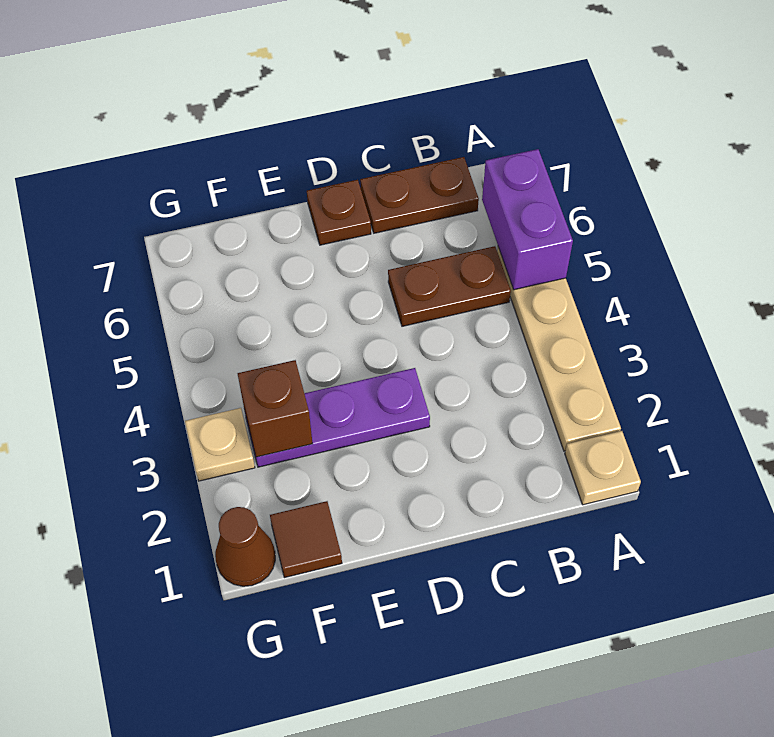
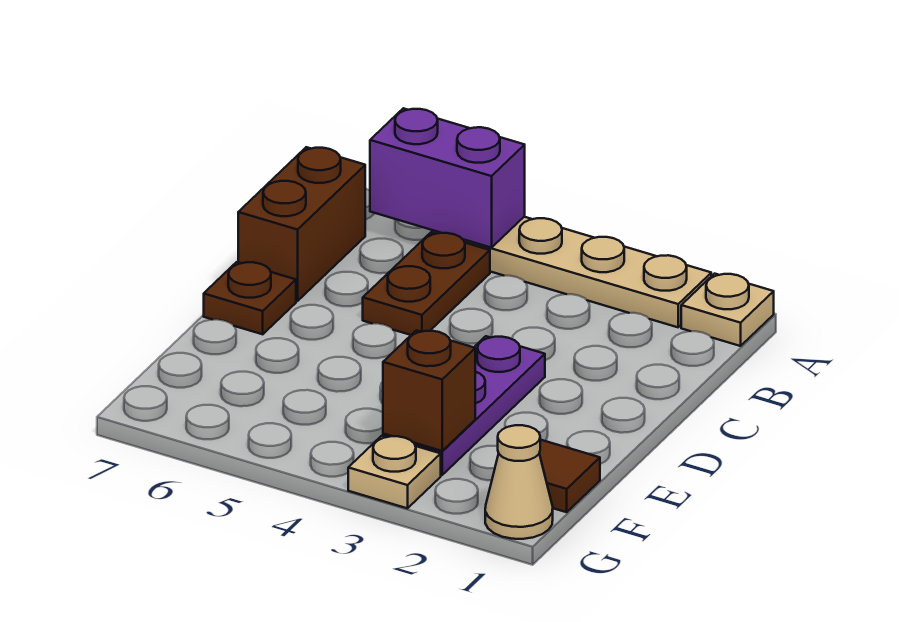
brown plate B7:C7 level 1 -> brown brick B7:C7 level 1
brown cone G1 level 1 -> tan cone G1 level 1

